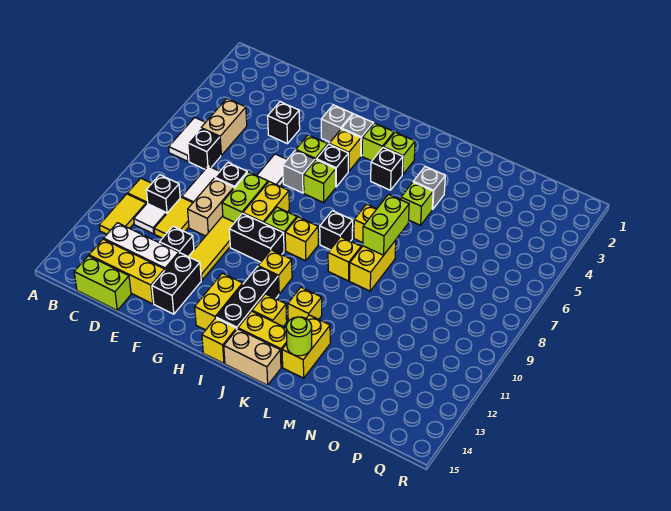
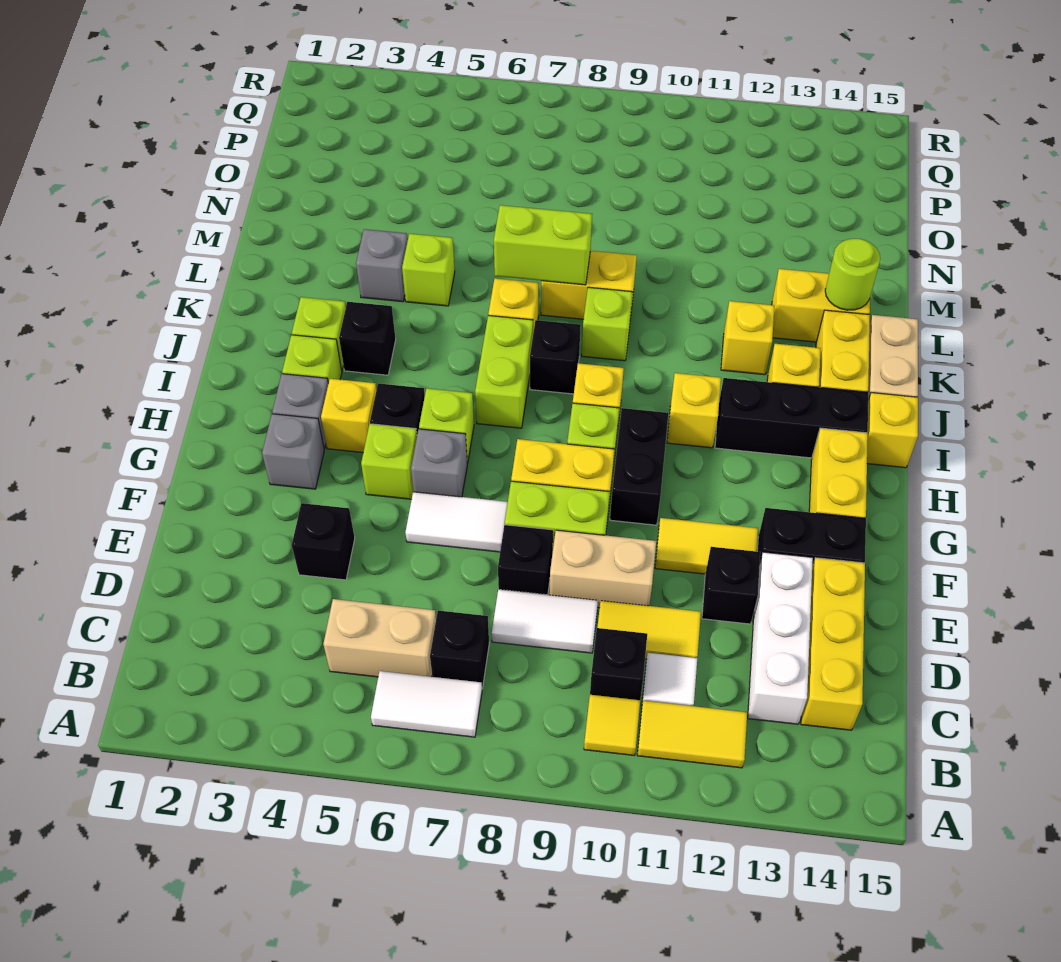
lime brick C15:D15 level 1 -> lime brick I7:J7 level 1
yellow tile F10:F12 level 1 -> yellow tile F11:F12 level 1
yellow brick H13:H14 level 1 -> yellow brick G14:H14 level 1
yellow brick K9 level 1 -> lime brick K9 level 1

